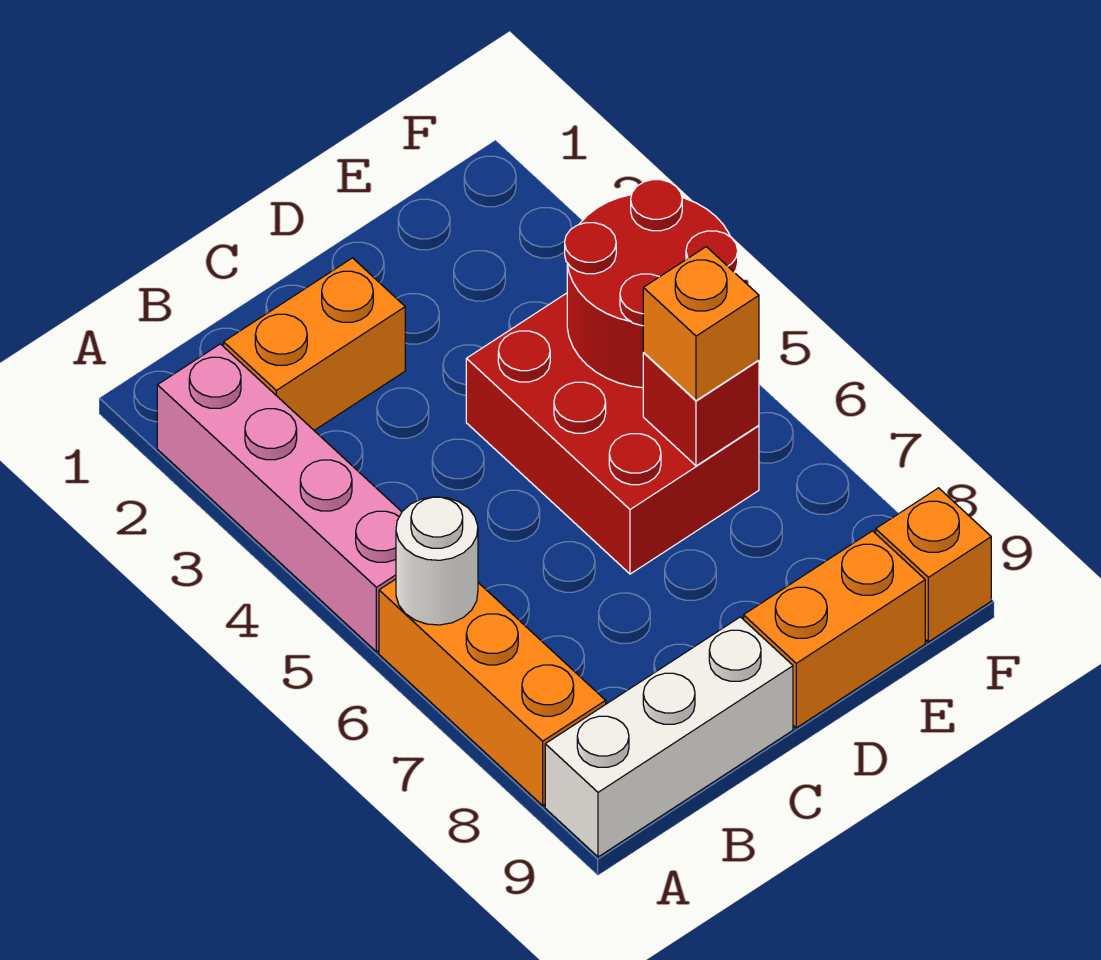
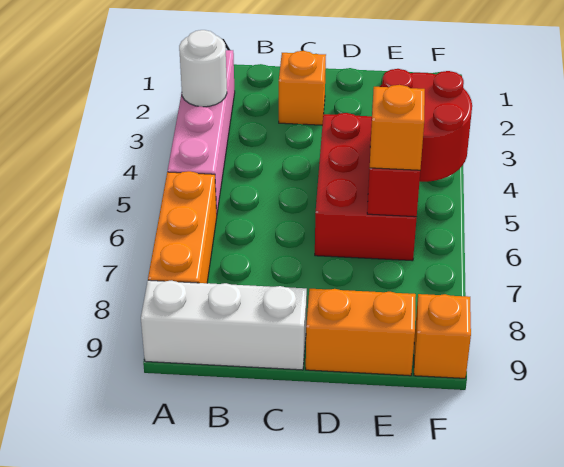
white round brick A6 level 2 -> white round brick A3 level 2
orange brick B2:C2 level 1 -> orange brick C2 level 1

